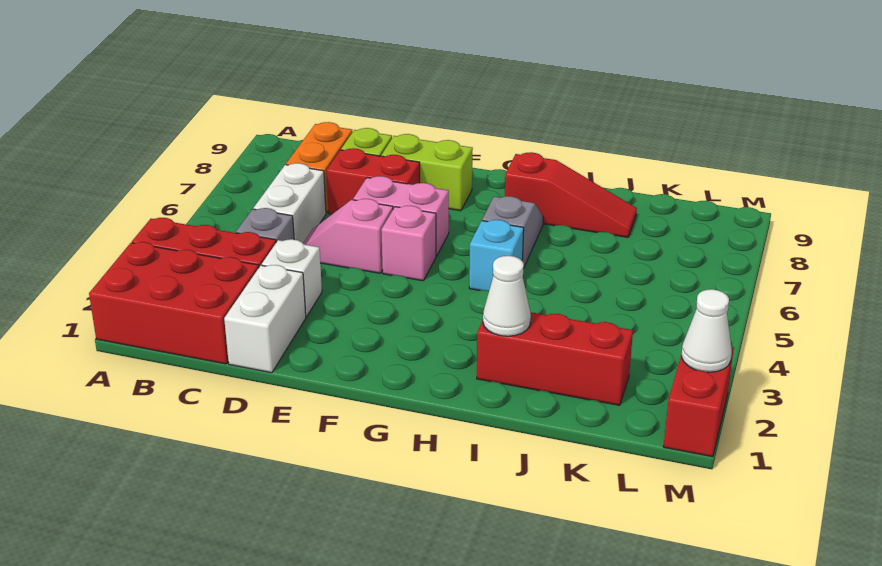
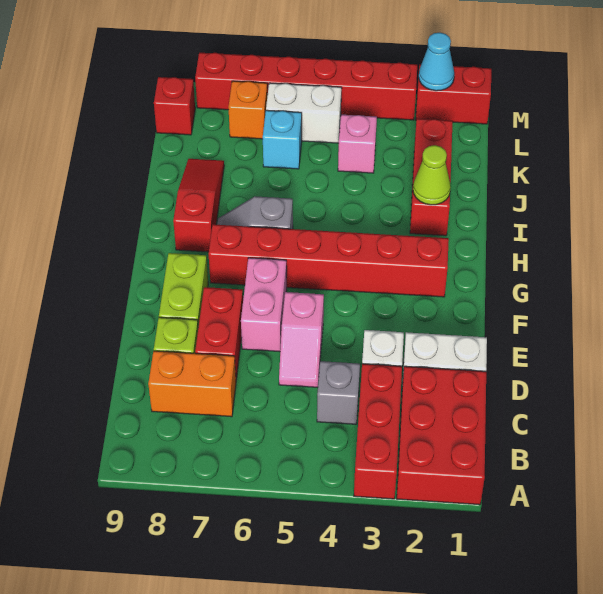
white brick C5:C6 level 1 -> white brick L5:L6 level 1
pink brick F5 level 1 -> pink brick K4 level 1
none -> red brick G2:G7 level 1
cyan brick H5 level 1 -> cyan brick K6 level 1
white cone I2 level 2 -> lime cone I2 level 2
none -> orange brick L7 level 1
none -> red brick L9 level 1
white cone M2 level 2 -> cyan cone M2 level 2
none -> red brick M3:M8 level 1

